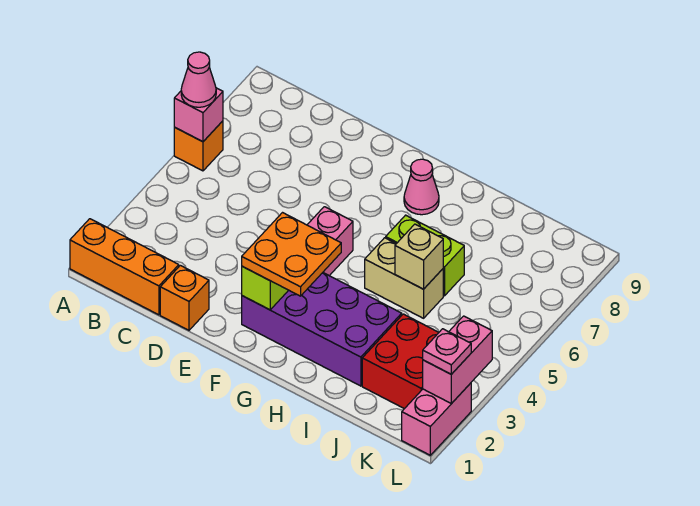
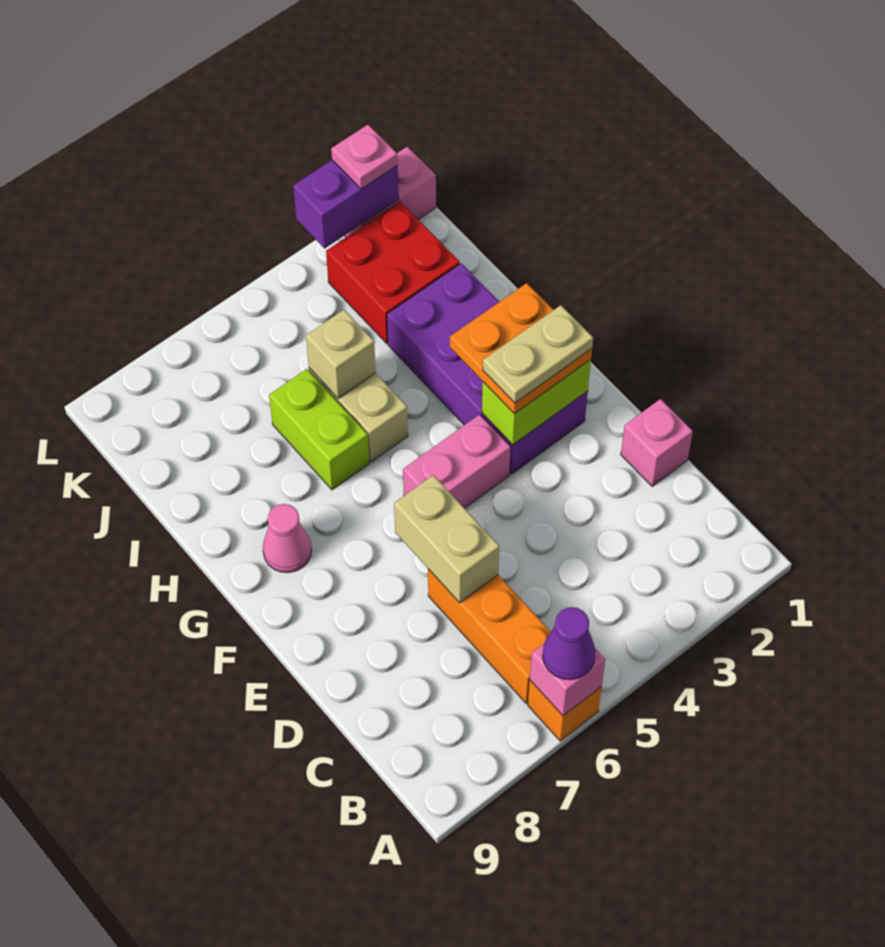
orange brick A1:C1 level 1 -> orange brick B6:D6 level 1
pink cone A6 level 3 -> purple cone A6 level 3
orange brick D1 level 1 -> pink brick D1 level 1
none -> tan brick D6:E6 level 2
none -> tan plate F2:F3 level 4
pink brick L2:L3 level 2 -> purple brick L2:L3 level 2

